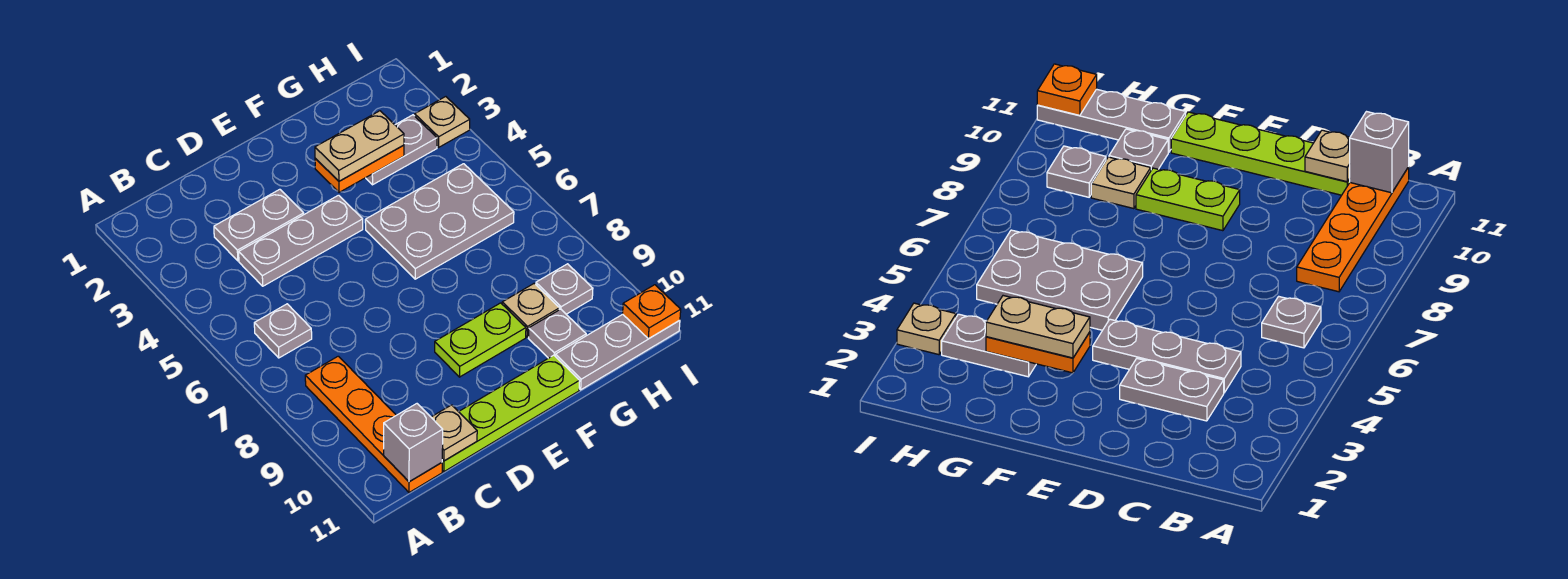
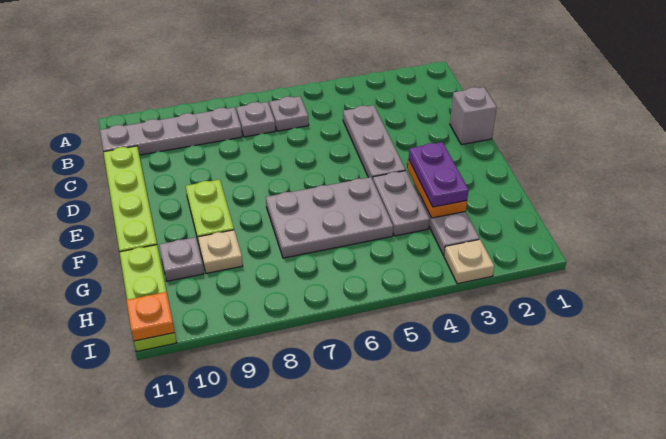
orange plate B8:B11 level 1 -> grey plate B8:B11 level 1
grey brick B11 level 2 -> grey brick D1 level 1
grey plate C3:D3 level 1 -> grey plate F4:G4 level 1
tan plate C11 level 2 -> none
tan plate F3:G3 level 3 -> purple plate F3:G3 level 3
grey plate F5:H6 level 1 -> grey plate F5:G7 level 1
grey plate G11:I11 level 1 -> lime plate G11:I11 level 1
grey plate H9 level 1 -> grey plate B7 level 1

